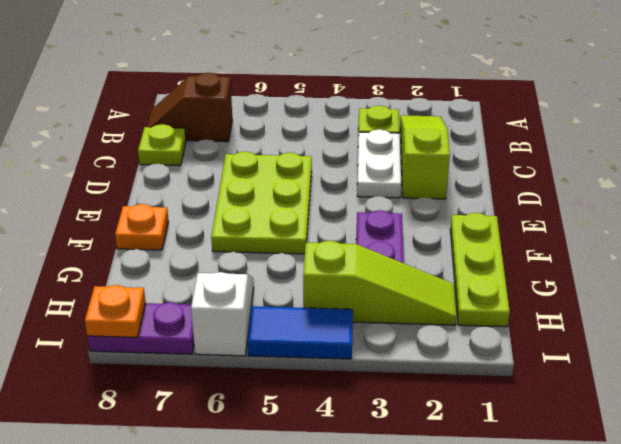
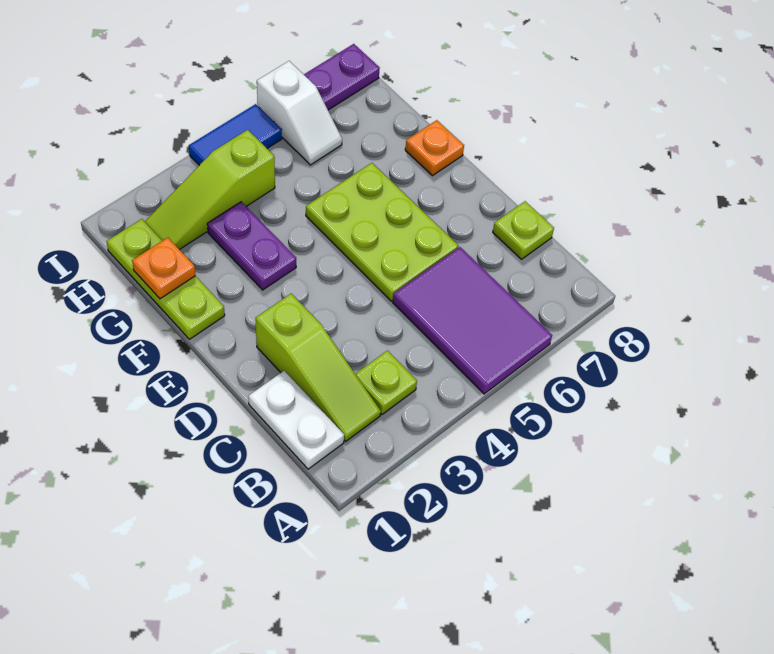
none -> purple tile A5:C6 level 1
brown slope B7:B8 level 1 top 7 -> none
white plate C3:D3 level 1 -> white plate B1:C1 level 1
orange plate I8 level 2 -> orange plate G1 level 2

